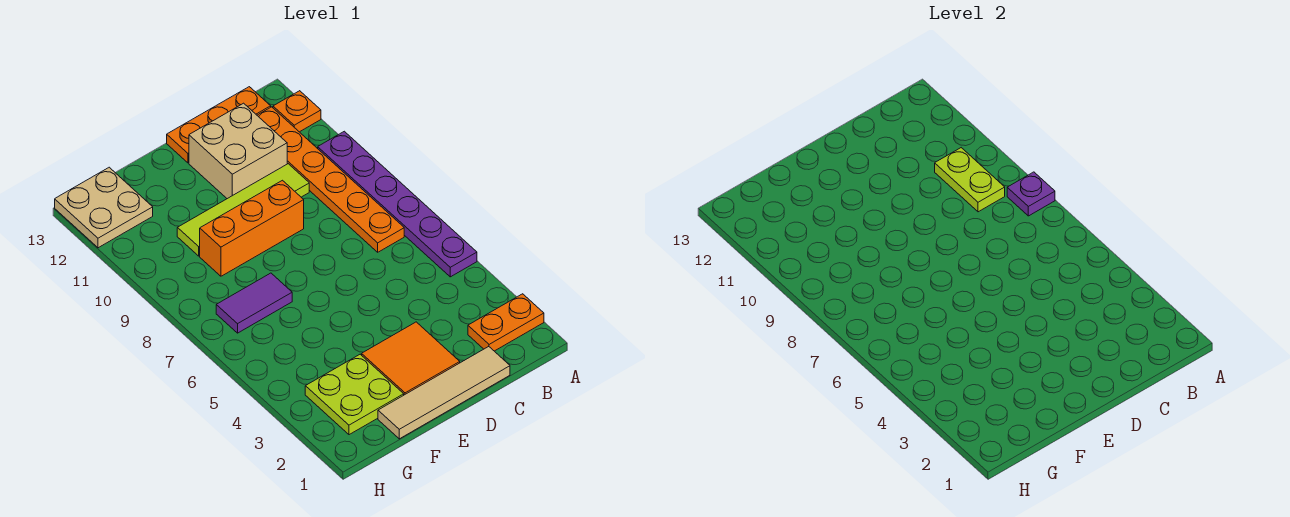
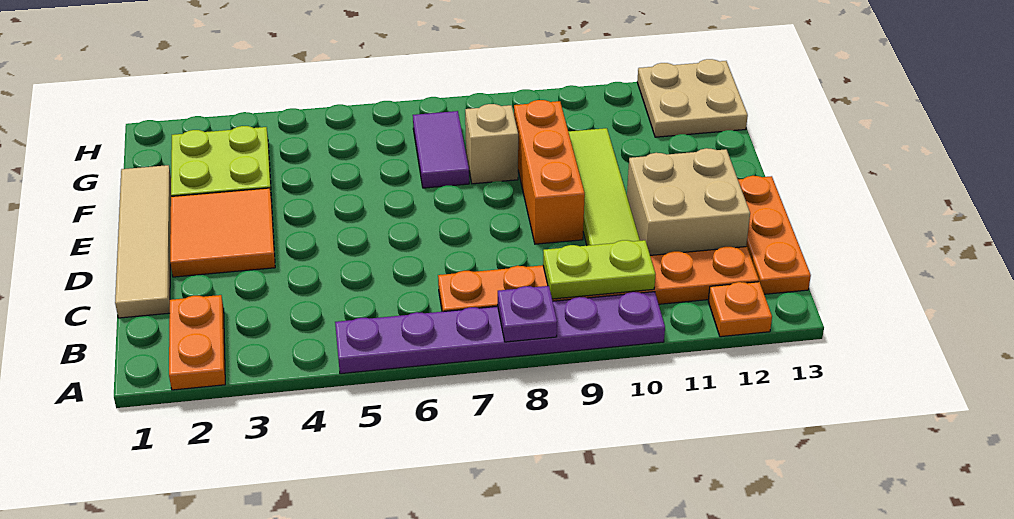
none -> tan brick F8 level 1

